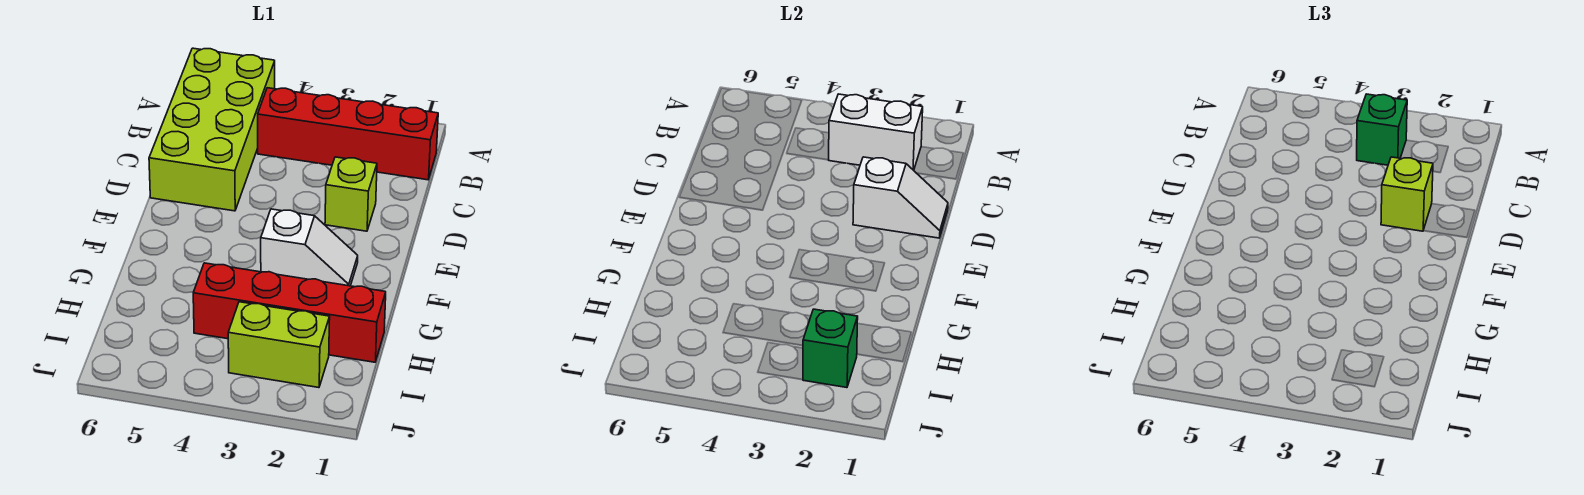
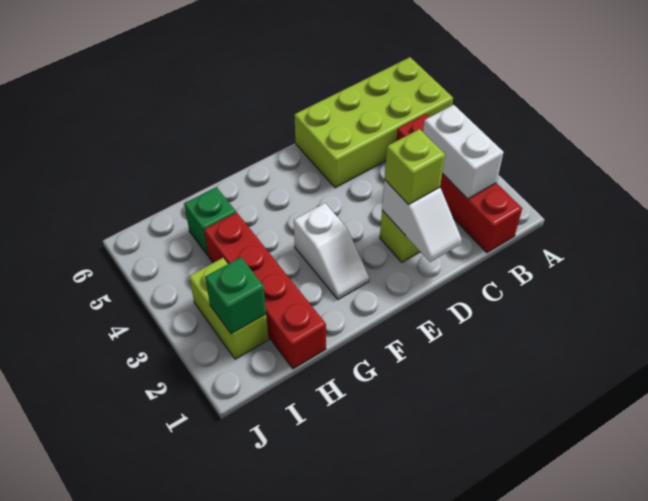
green brick B3 level 3 -> green brick H5 level 1

